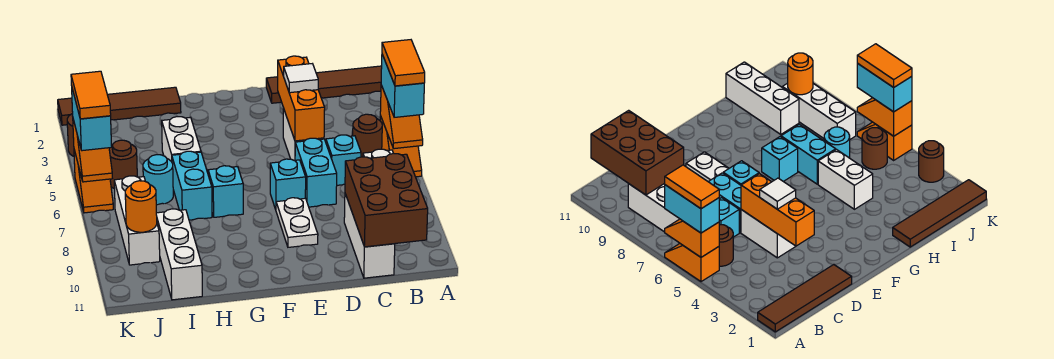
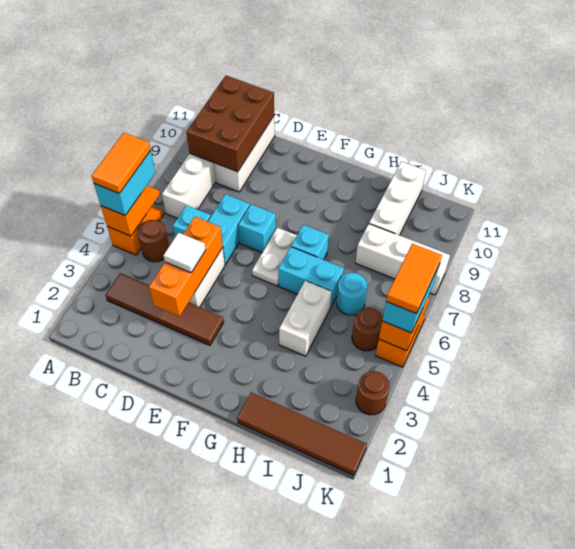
brown tile A1:D1 level 1 -> brown tile B3:E3 level 1
white plate E8:E9 level 1 -> white plate F6:F7 level 1
cyan brick H6:H7 level 1 -> cyan brick G6:H6 level 1
white brick J7:J9 level 1 -> white brick I8:K8 level 1
orange round brick J9 level 2 -> none

